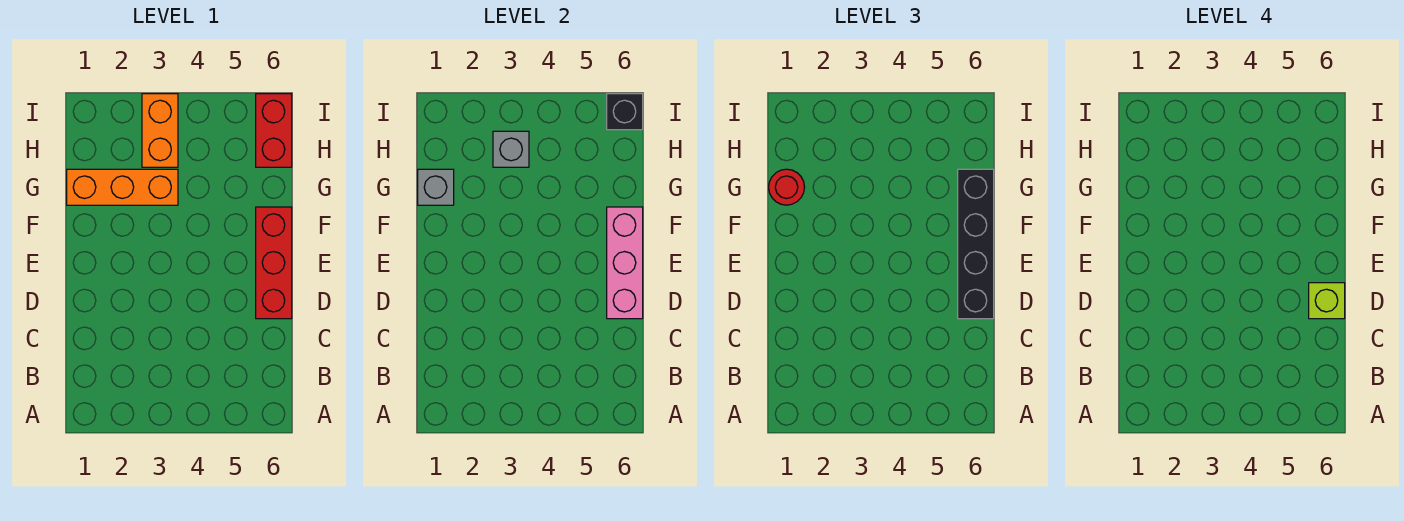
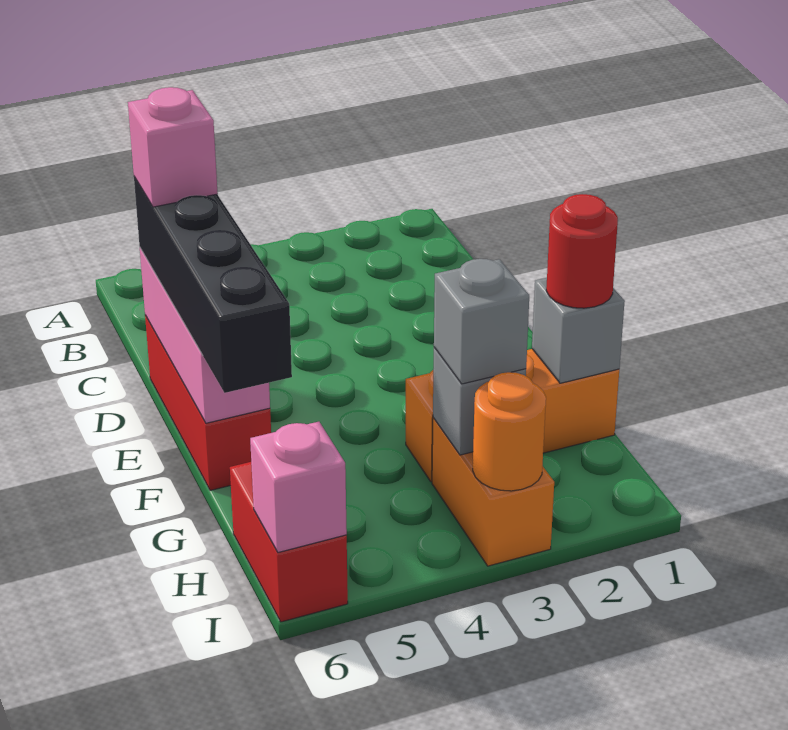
lime brick D6 level 4 -> pink brick D6 level 4
none -> grey brick H3 level 3
none -> orange round brick I3 level 2
black brick I6 level 2 -> pink brick I6 level 2

